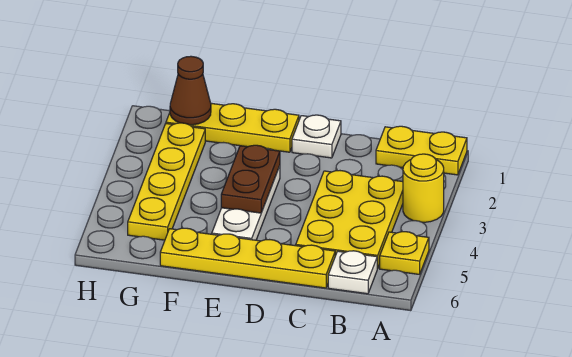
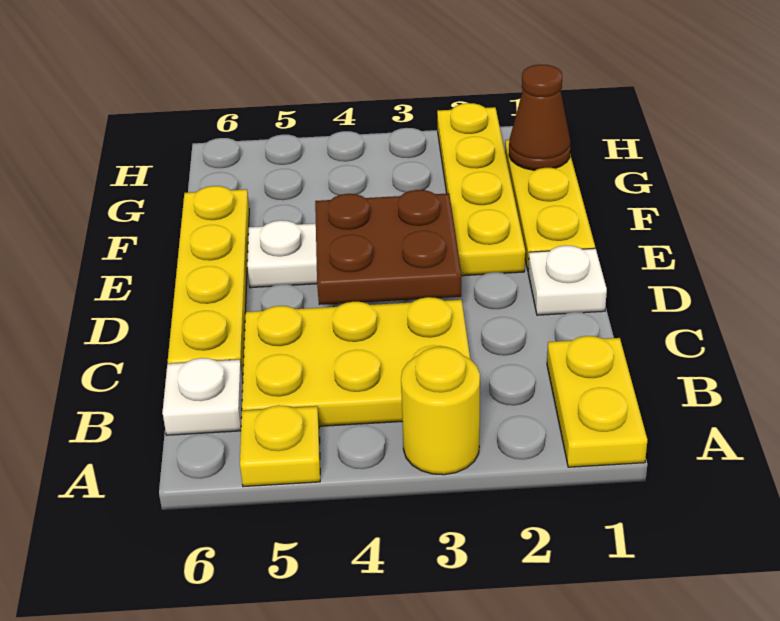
brown plate E3:E4 level 2 -> brown plate D3:E4 level 2
yellow plate G2:G5 level 1 -> yellow plate E2:H2 level 1

